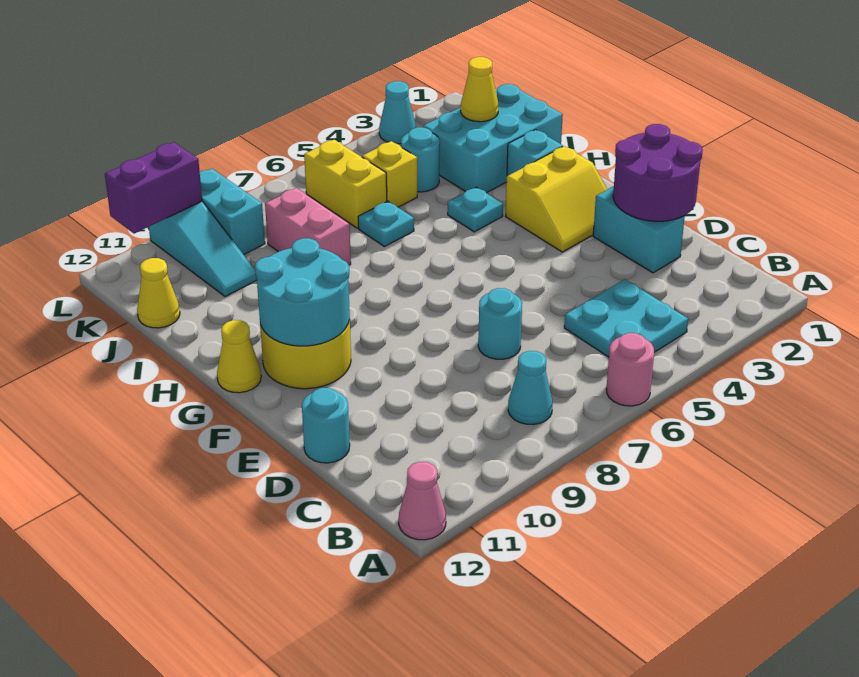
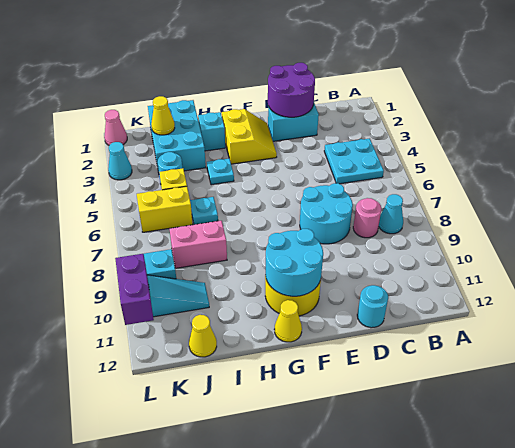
pink round brick A6 level 1 -> pink round brick C8 level 1
pink cone A12 level 1 -> pink cone L1 level 1
cyan round brick D7 level 1 -> cyan round brick D7:E8 level 1

